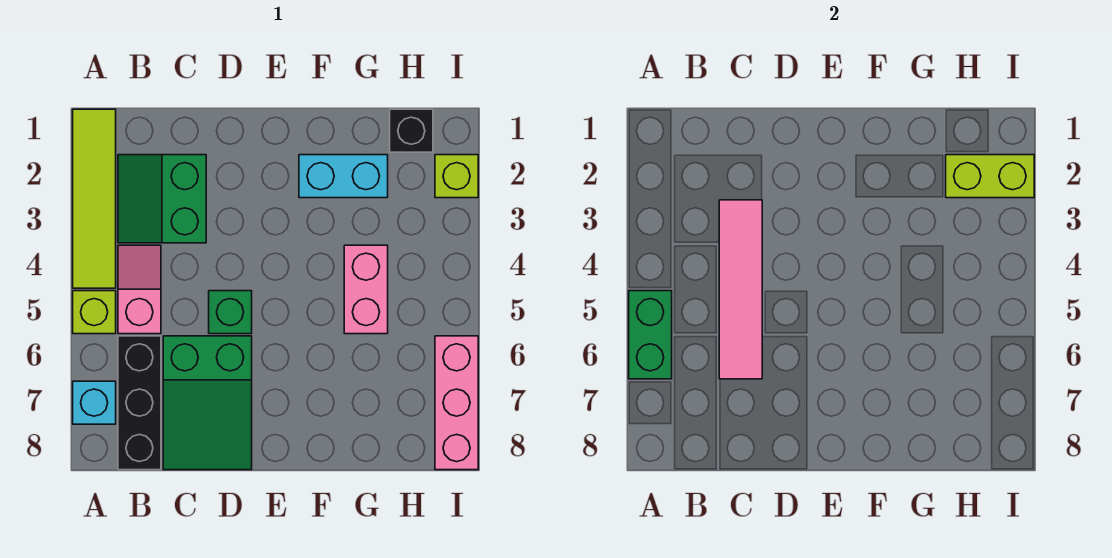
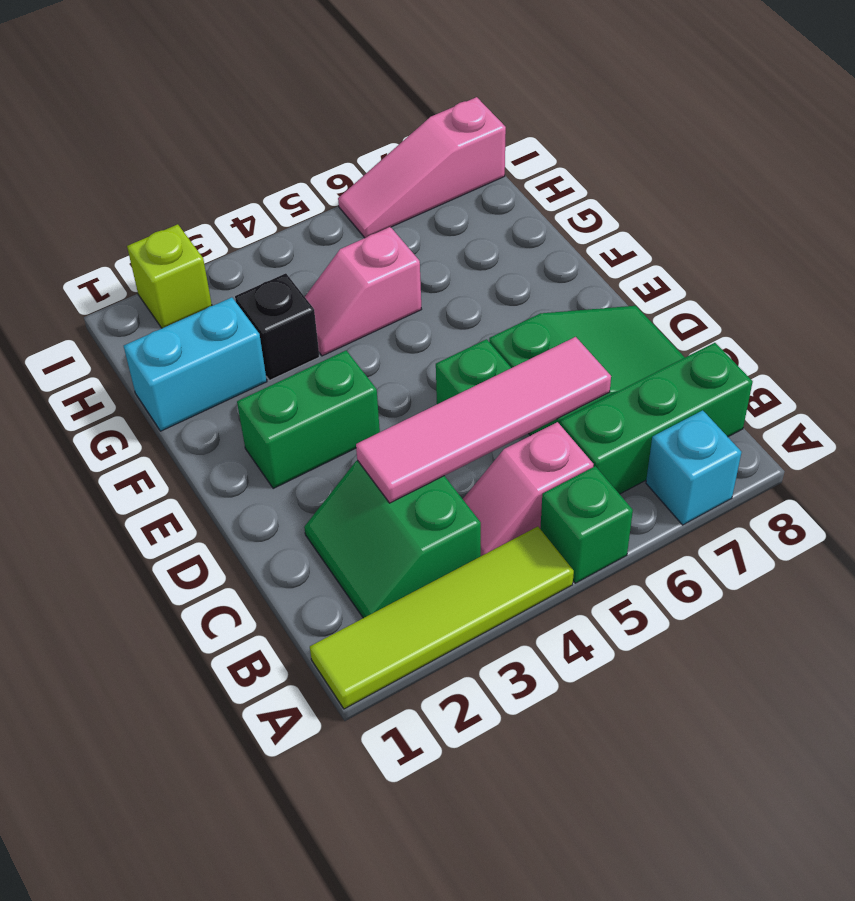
lime brick A5 level 1 -> green brick A5 level 1
green brick A5:A6 level 2 -> green brick E2:E3 level 1
green slope B2:C3 level 1 top C -> green slope B2:C3 level 1 top 3
black brick B6:B8 level 1 -> green brick B6:B8 level 1
cyan brick F2:G2 level 1 -> cyan brick G1:G2 level 1
pink brick G4:G5 level 1 -> pink slope G4:G5 level 1 top 5
black brick H1 level 1 -> black brick G3 level 1
lime brick H2:I2 level 2 -> none
pink brick I6:I8 level 1 -> pink slope I6:I8 level 1 top 8

